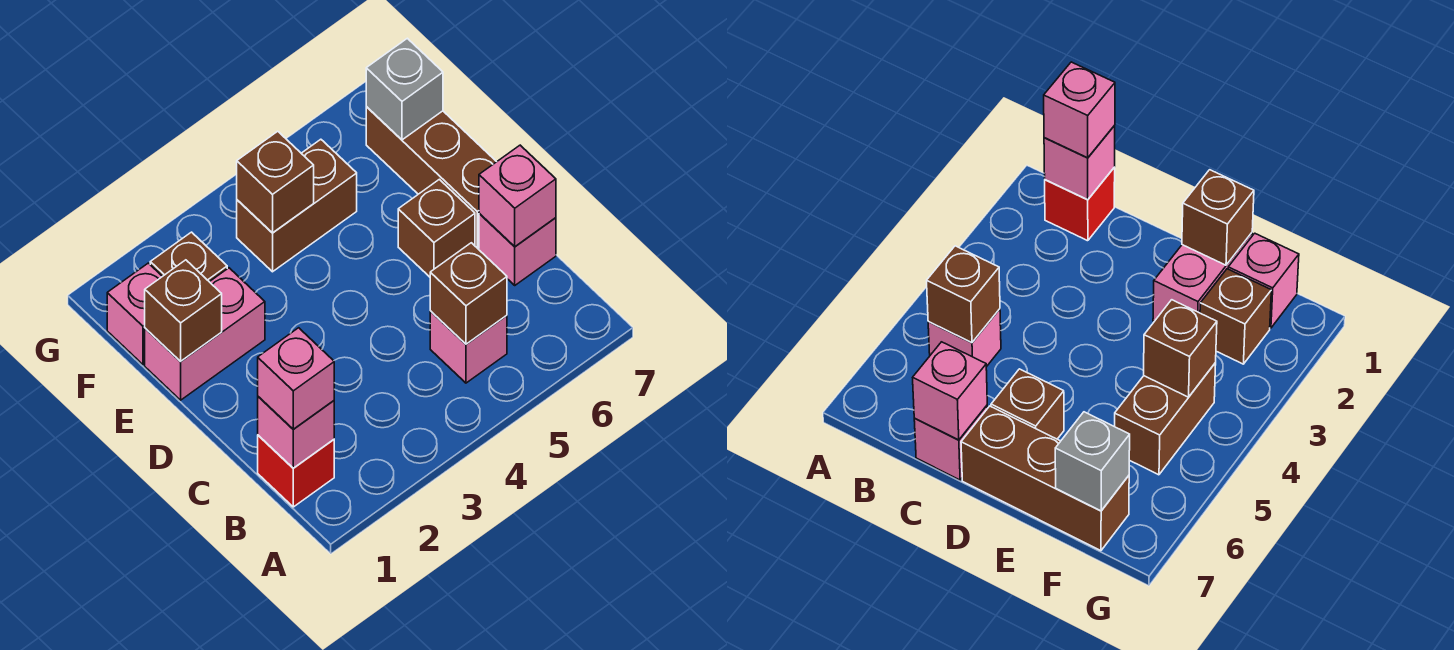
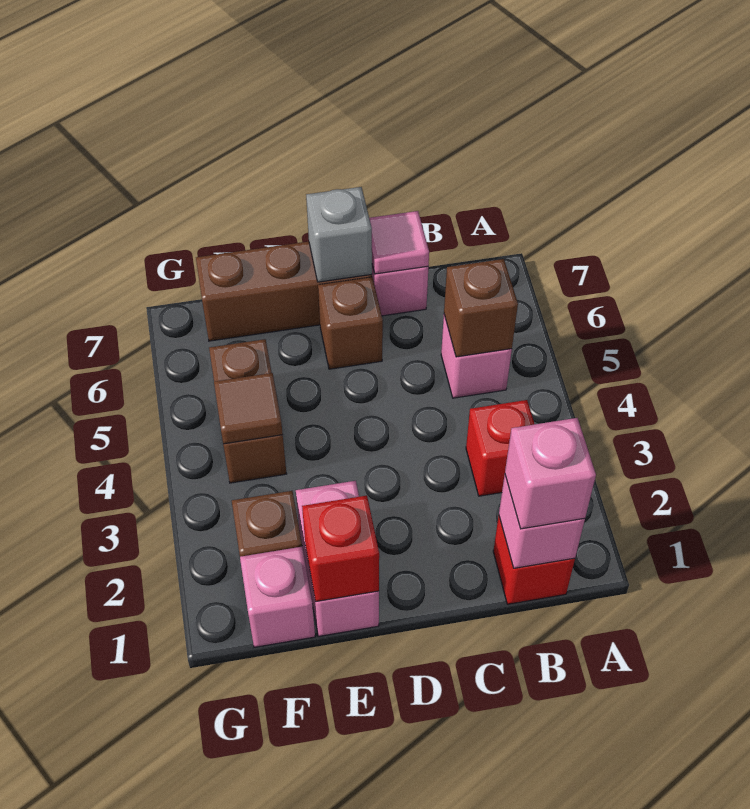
none -> red brick B3 level 1
pink brick C7 level 2 -> pink tile C7 level 2
brown brick E1 level 2 -> red brick E1 level 2
brown brick F4 level 2 -> brown tile F4 level 2
grey brick F7 level 2 -> grey brick D7 level 2

